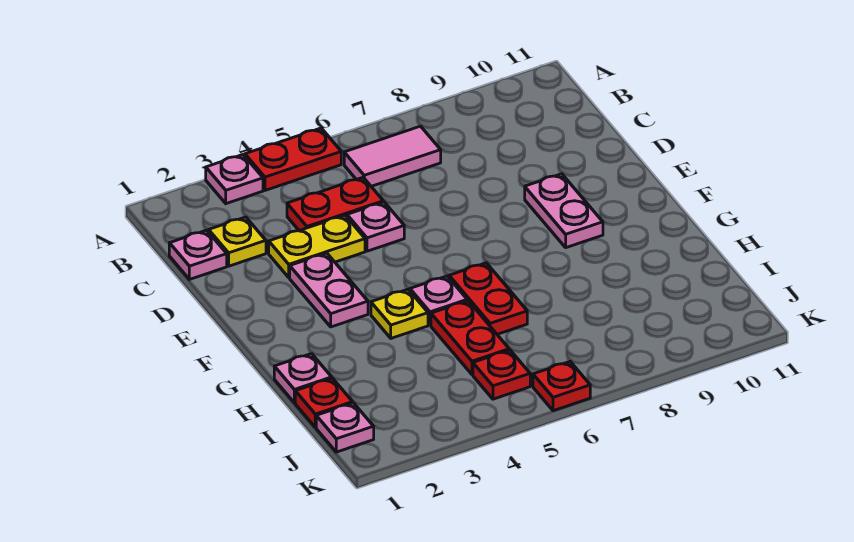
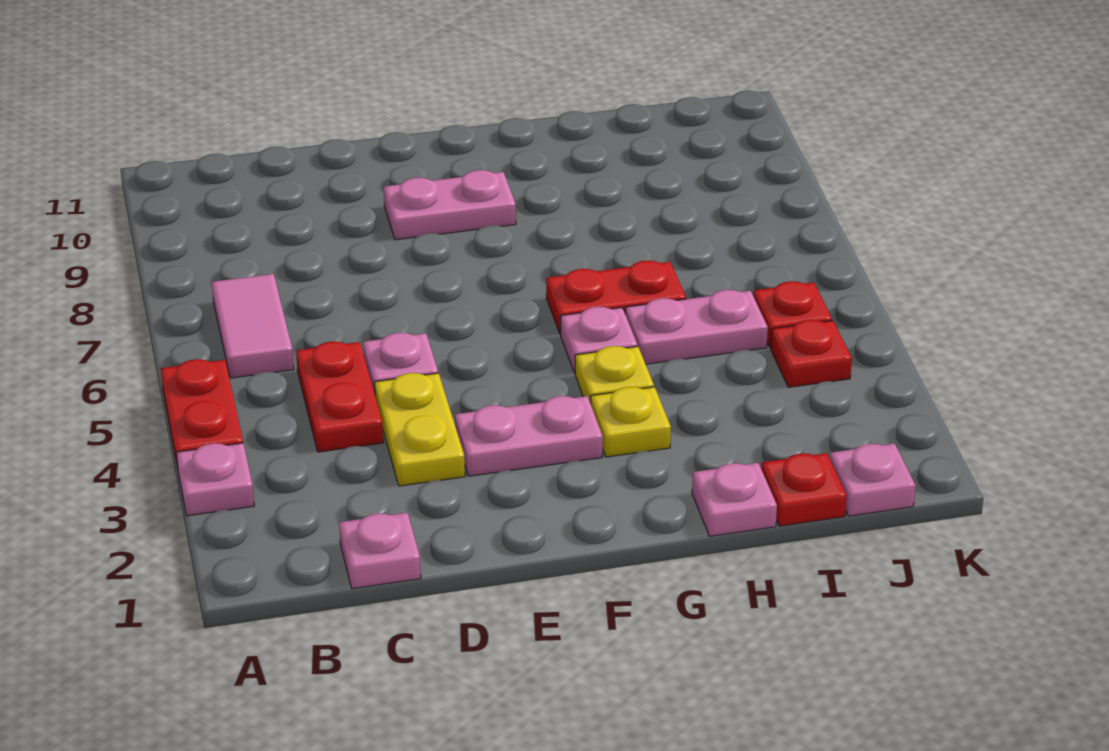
yellow plate C2 level 1 -> yellow plate G3 level 1
red plate H5:I5 level 1 -> pink plate H5:I5 level 1
red plate K6 level 1 -> red plate J4 level 1

